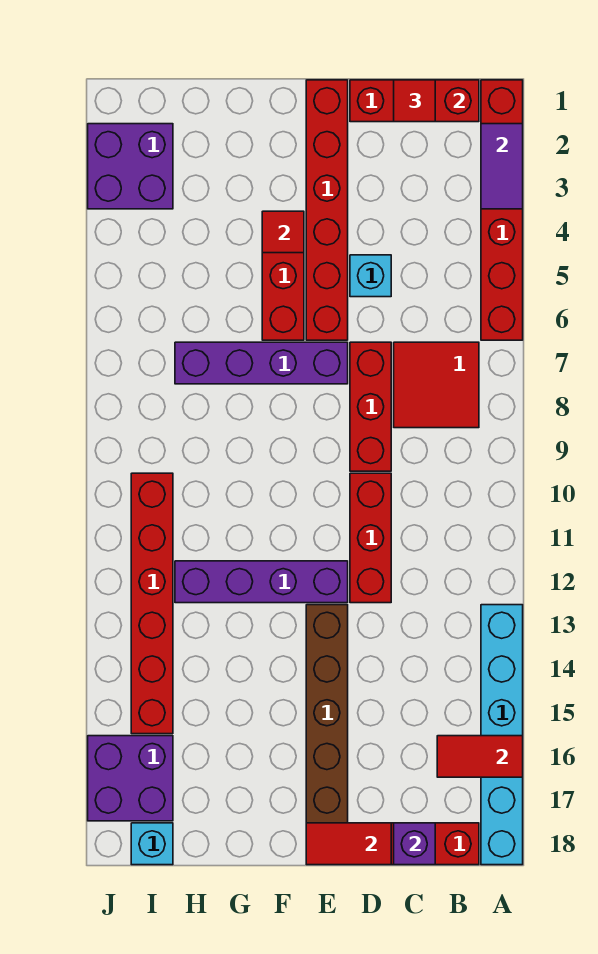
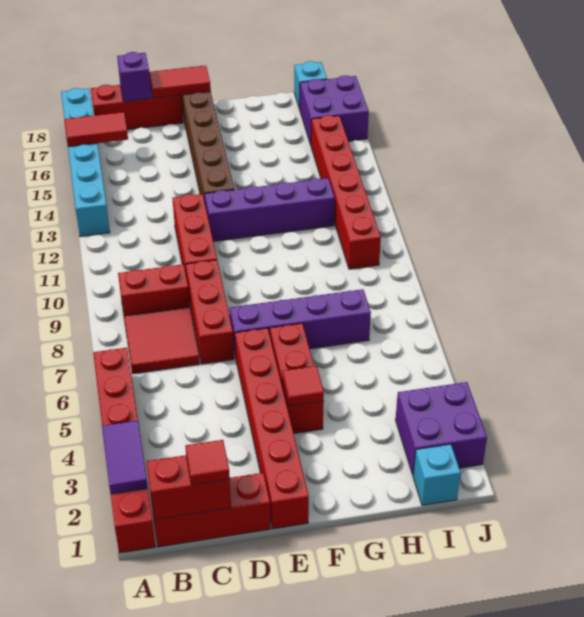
none -> red brick B9:C9 level 1
cyan brick D5 level 1 -> cyan brick I1 level 1

